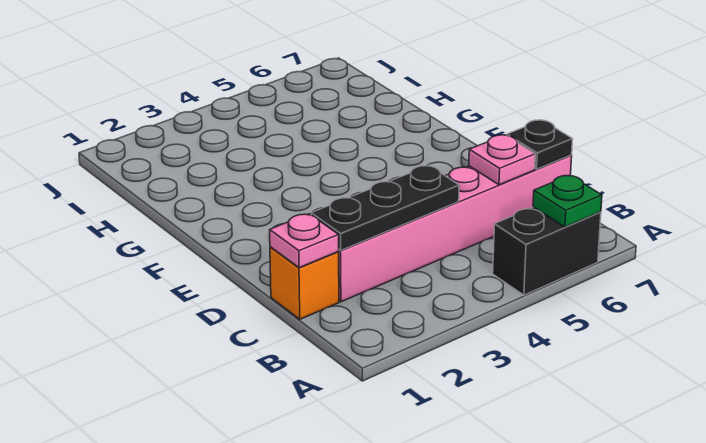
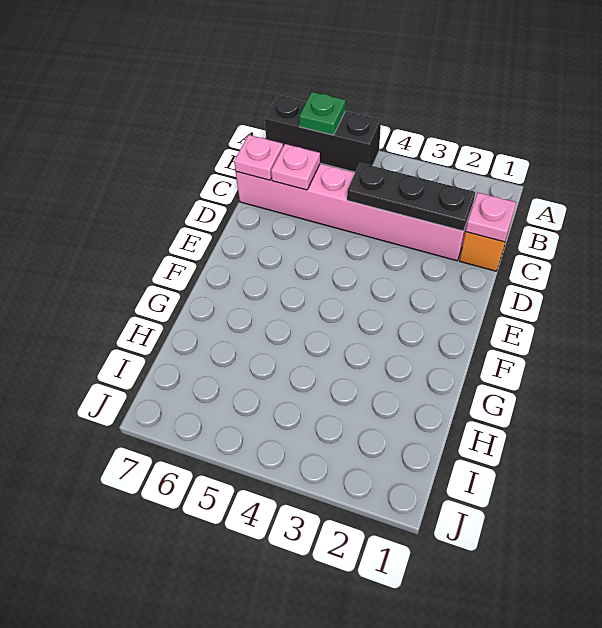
black brick A5:A6 level 1 -> black brick A5:A7 level 1
black plate C7 level 2 -> pink plate C7 level 2

